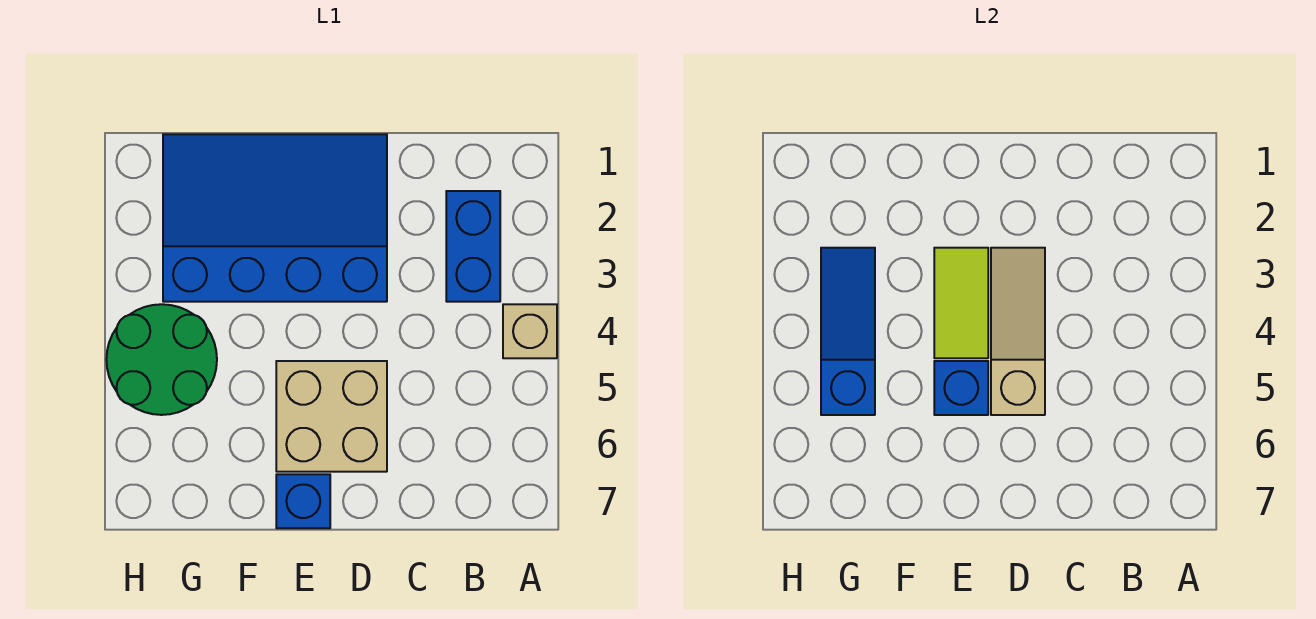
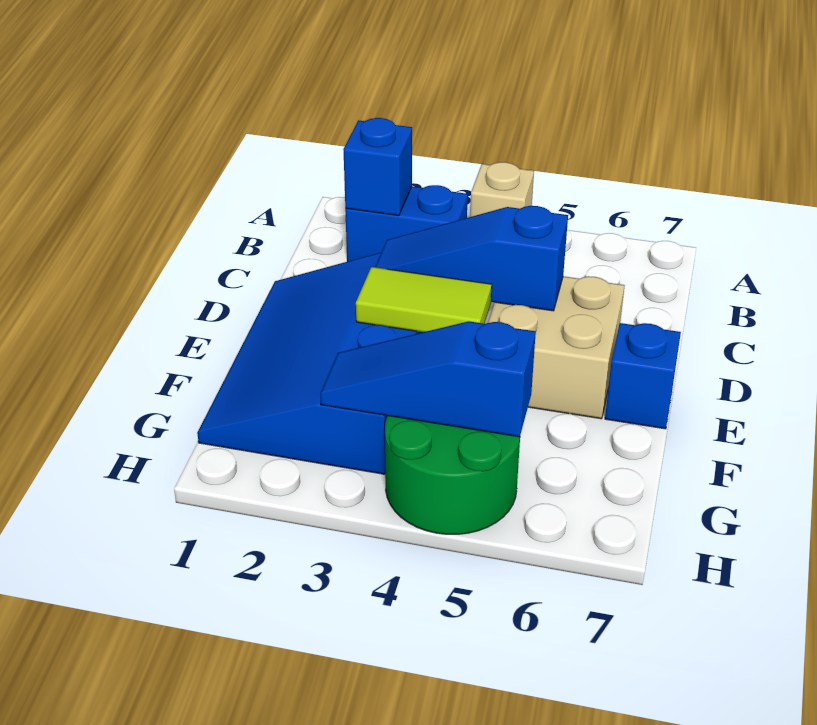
tan slope D3:D5 level 2 top 5 -> blue slope D3:D5 level 2 top 5
blue brick E5 level 2 -> blue brick B2 level 2

